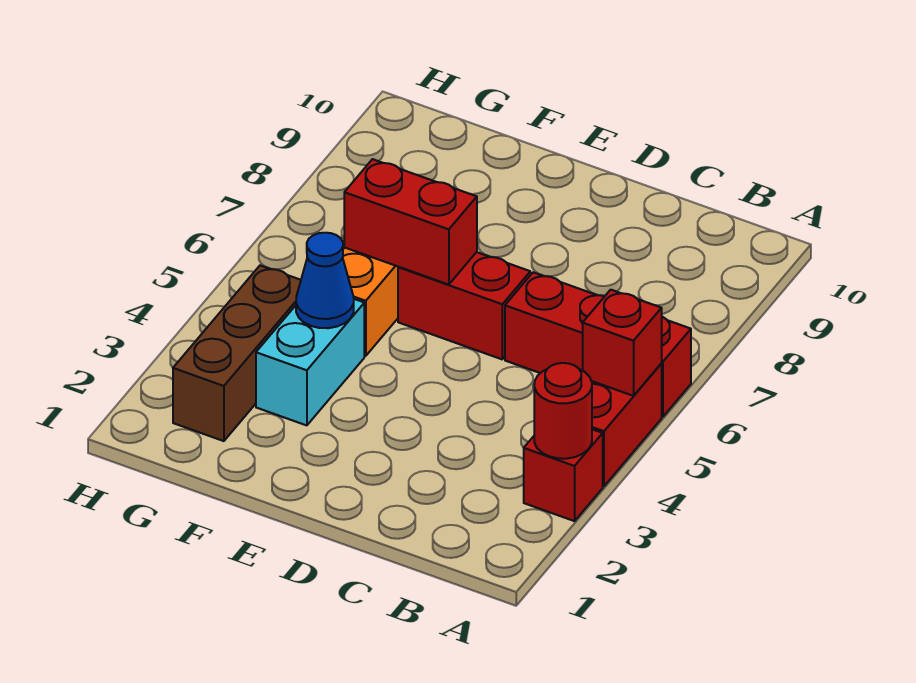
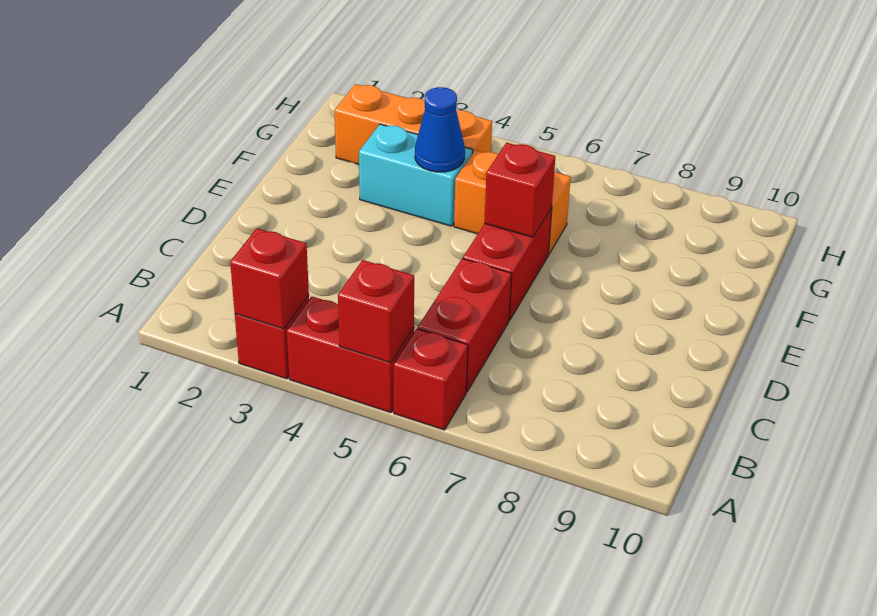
red round brick A3 level 2 -> red brick A3 level 2
red brick E6:F6 level 2 -> red brick E6 level 2
brown brick G2:G4 level 1 -> orange brick G2:G4 level 1

